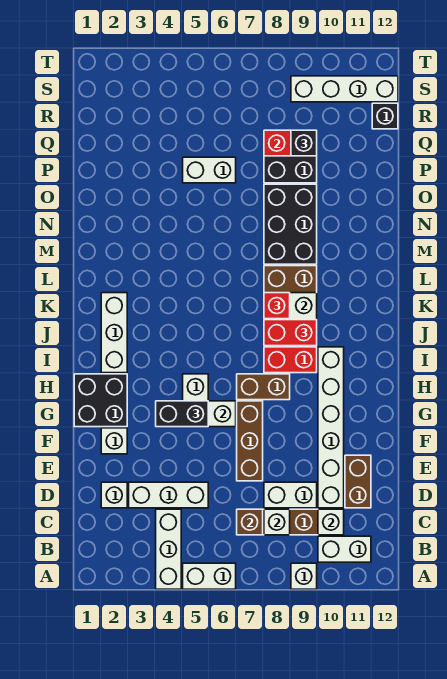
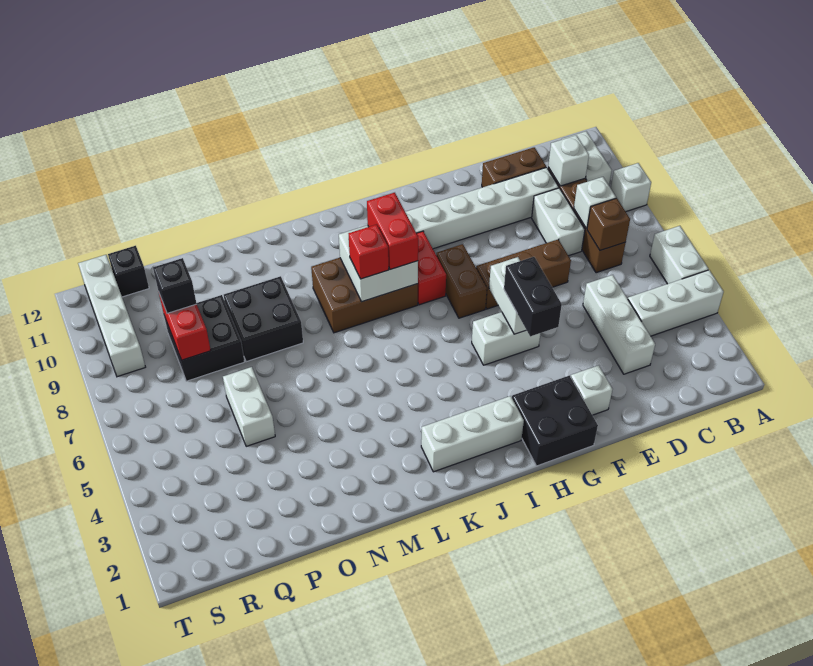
white brick D2 level 1 -> none
black brick M8:O9 level 1 -> black brick N8:O9 level 1

